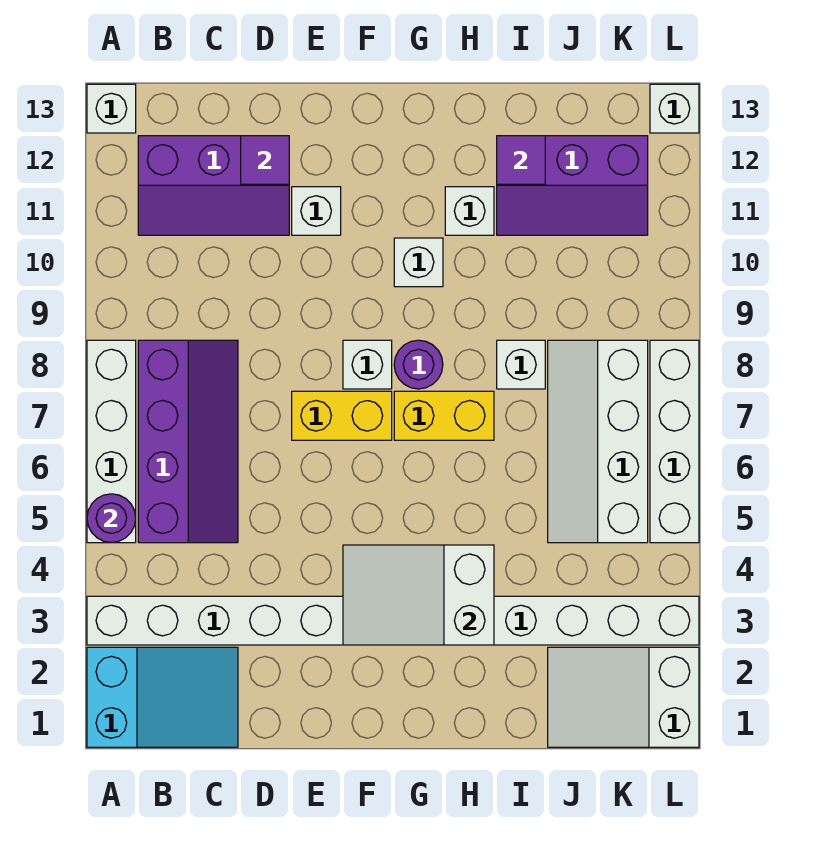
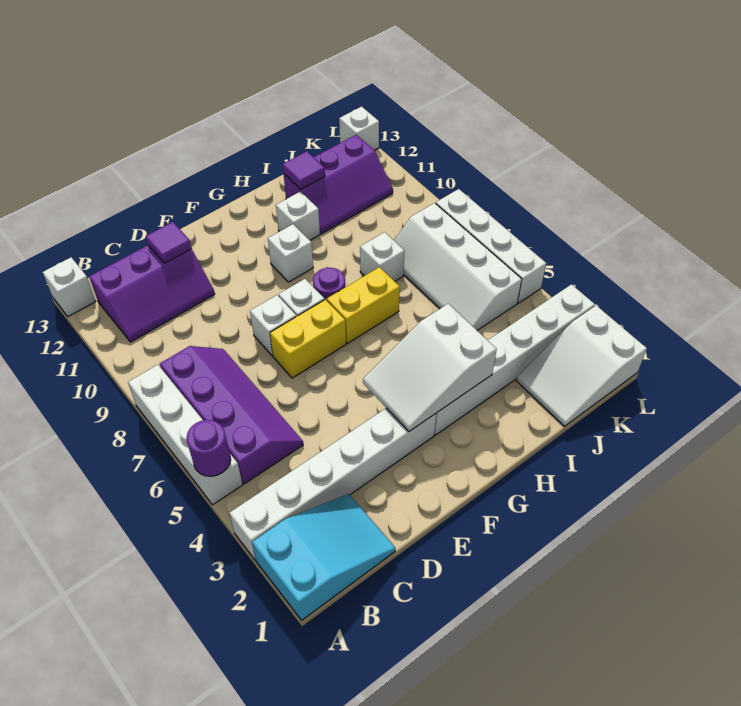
white brick E11 level 1 -> white brick E8 level 1

